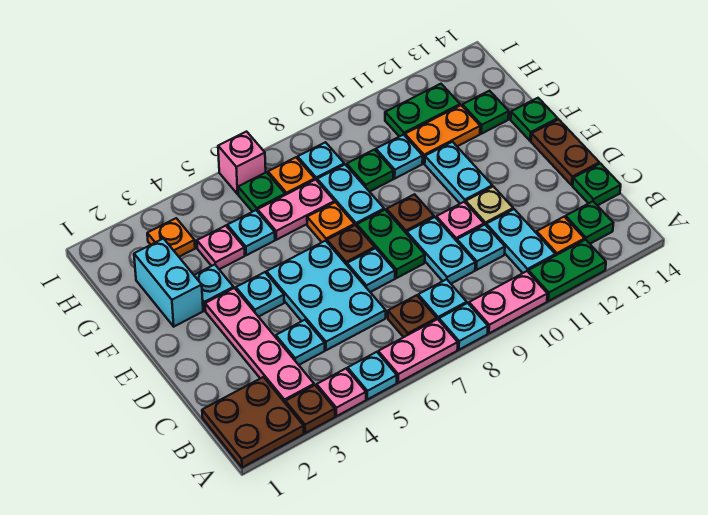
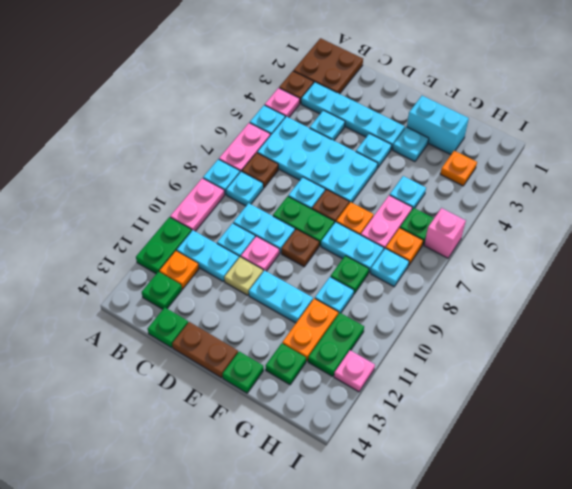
pink plate B3:E3 level 1 -> cyan plate B3:E3 level 1
cyan plate C5:E6 level 1 -> cyan plate B5:E6 level 1
pink plate G4 level 1 -> pink plate I12 level 1

